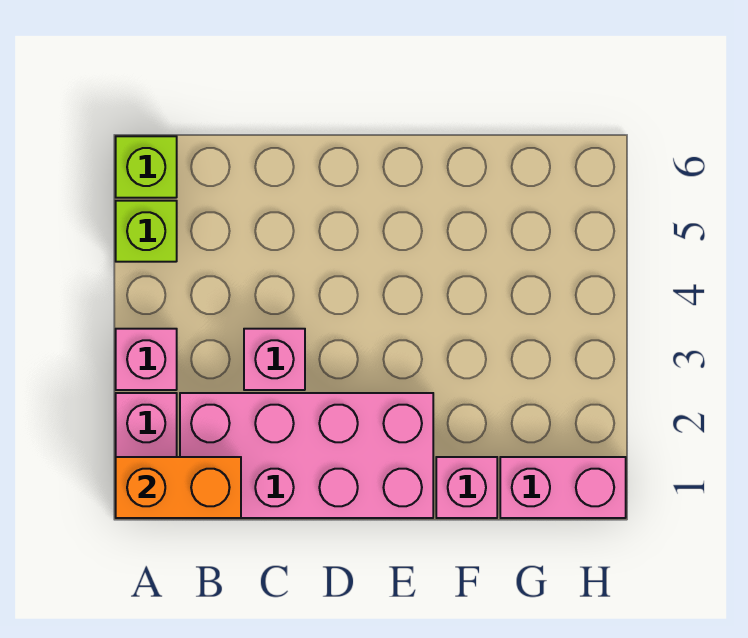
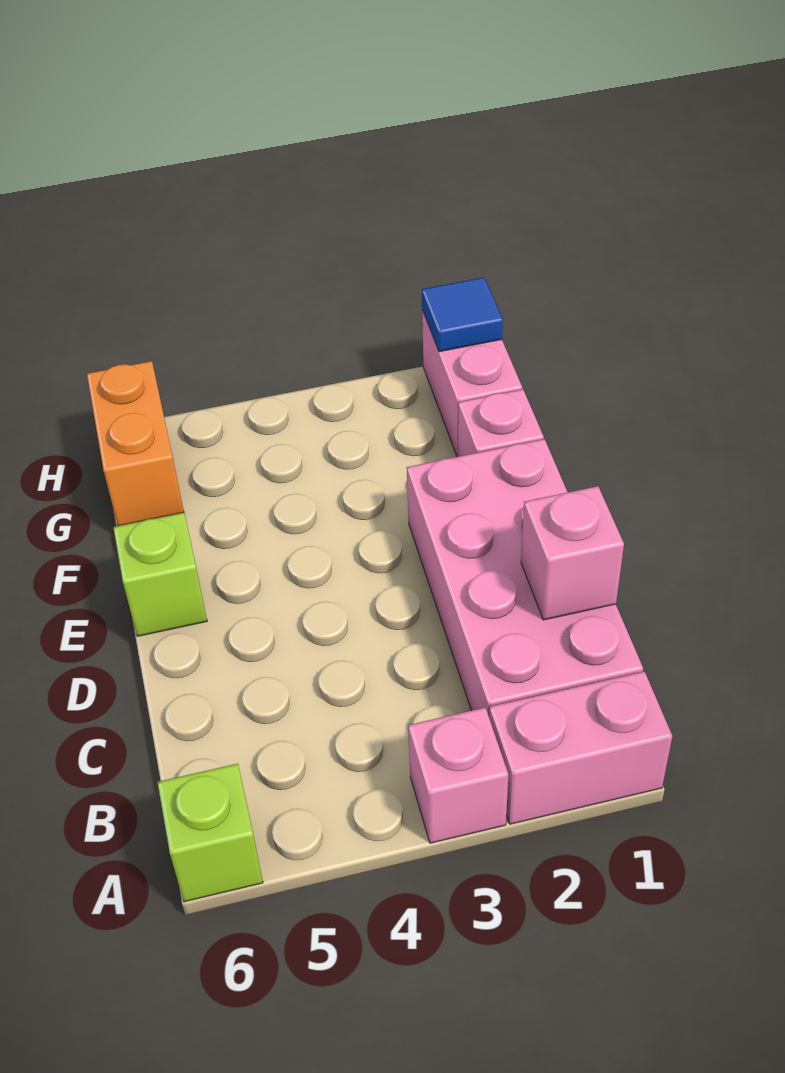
orange brick A1:B1 level 2 -> orange brick G6:H6 level 1
lime brick A5 level 1 -> lime brick E6 level 1
pink brick C3 level 1 -> pink brick C1 level 2
none -> blue tile H1 level 2

